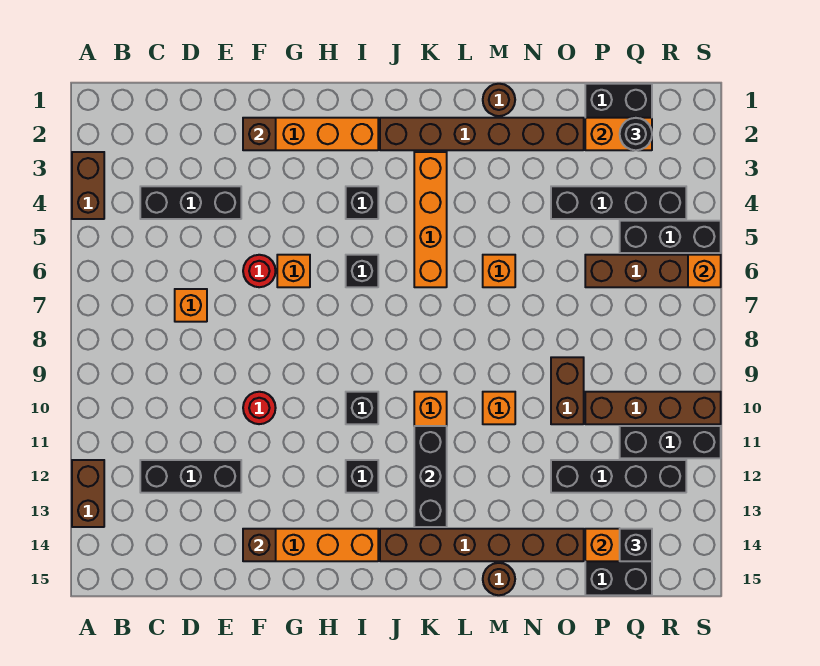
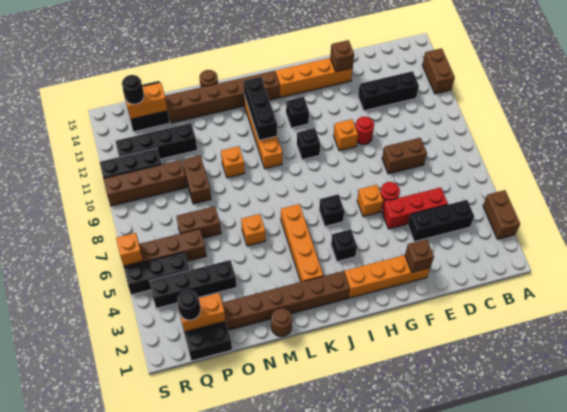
none -> red brick D5:F5 level 1
orange brick D7 level 1 -> orange brick G10 level 1
none -> brown brick D8:E8 level 1
none -> brown brick O7:P7 level 1
black brick Q14 level 3 -> black round brick Q14 level 3

